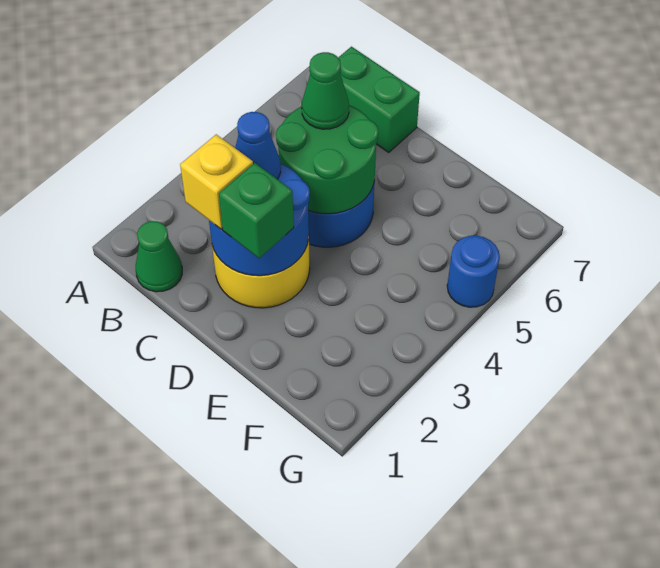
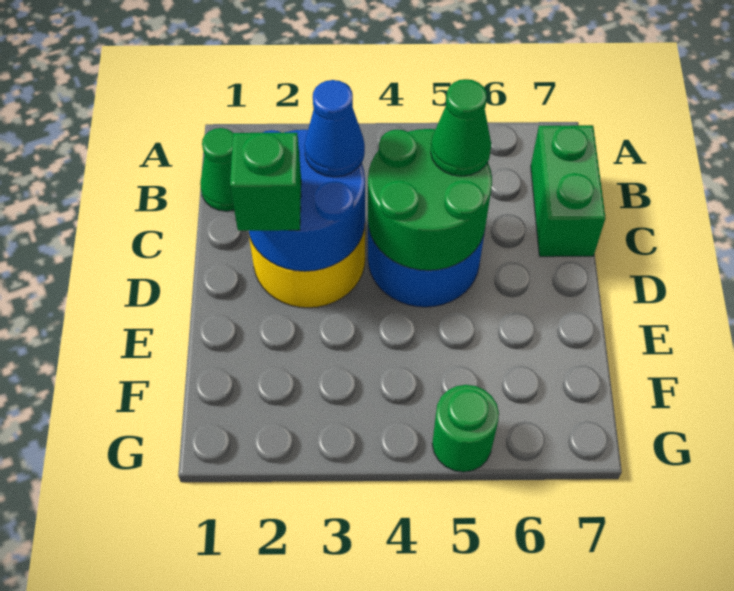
yellow brick C2 level 3 -> none
blue round brick G5 level 1 -> green round brick G5 level 1

